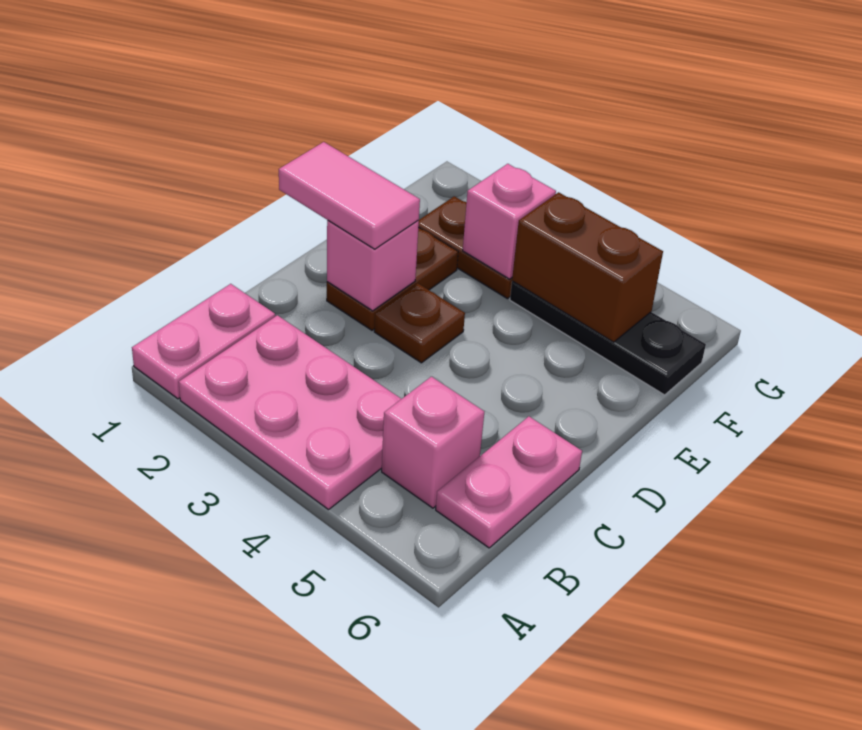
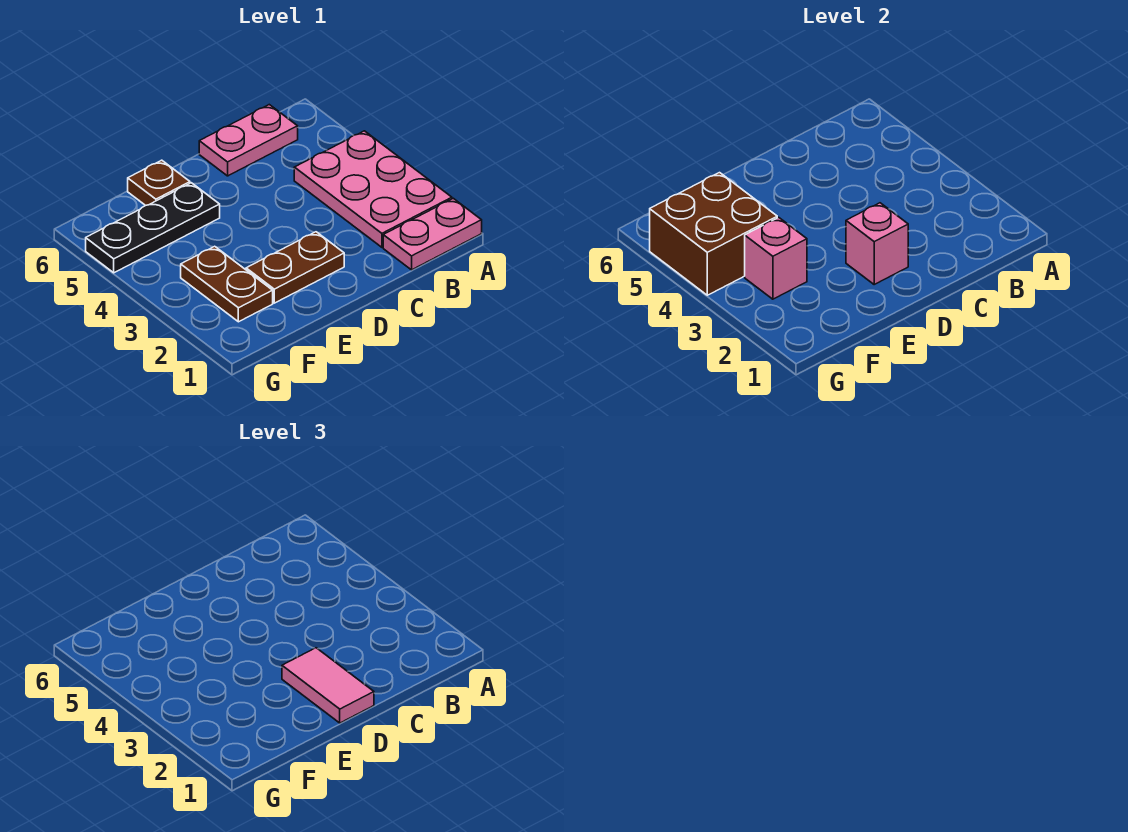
pink brick B5 level 1 -> none
brown plate D3 level 1 -> brown plate E6 level 1
black plate F4:F6 level 1 -> black plate E5:G5 level 1
brown brick F4:F5 level 2 -> brown brick F4:G5 level 2

